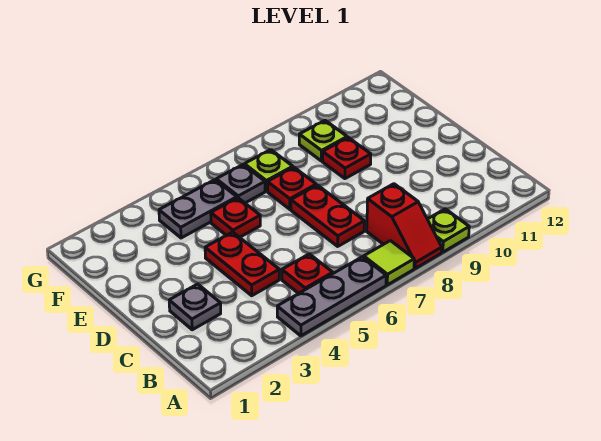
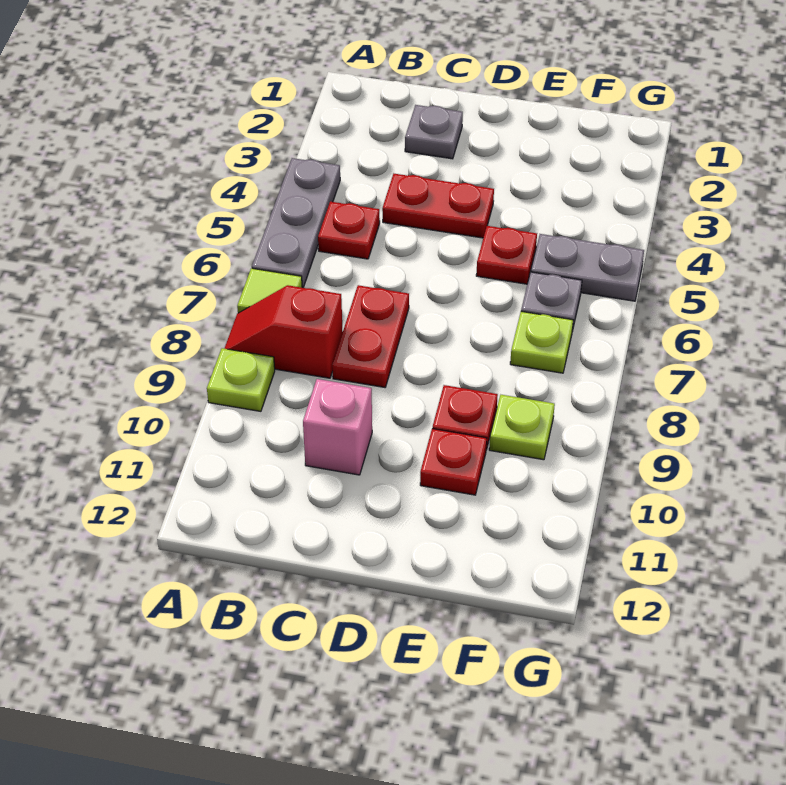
red plate C7:D7 level 1 -> red plate C7:C8 level 1
none -> pink brick C10 level 1
red plate E7 level 1 -> red plate E10 level 1
grey plate F4:F5 level 1 -> grey plate F5:G5 level 1

